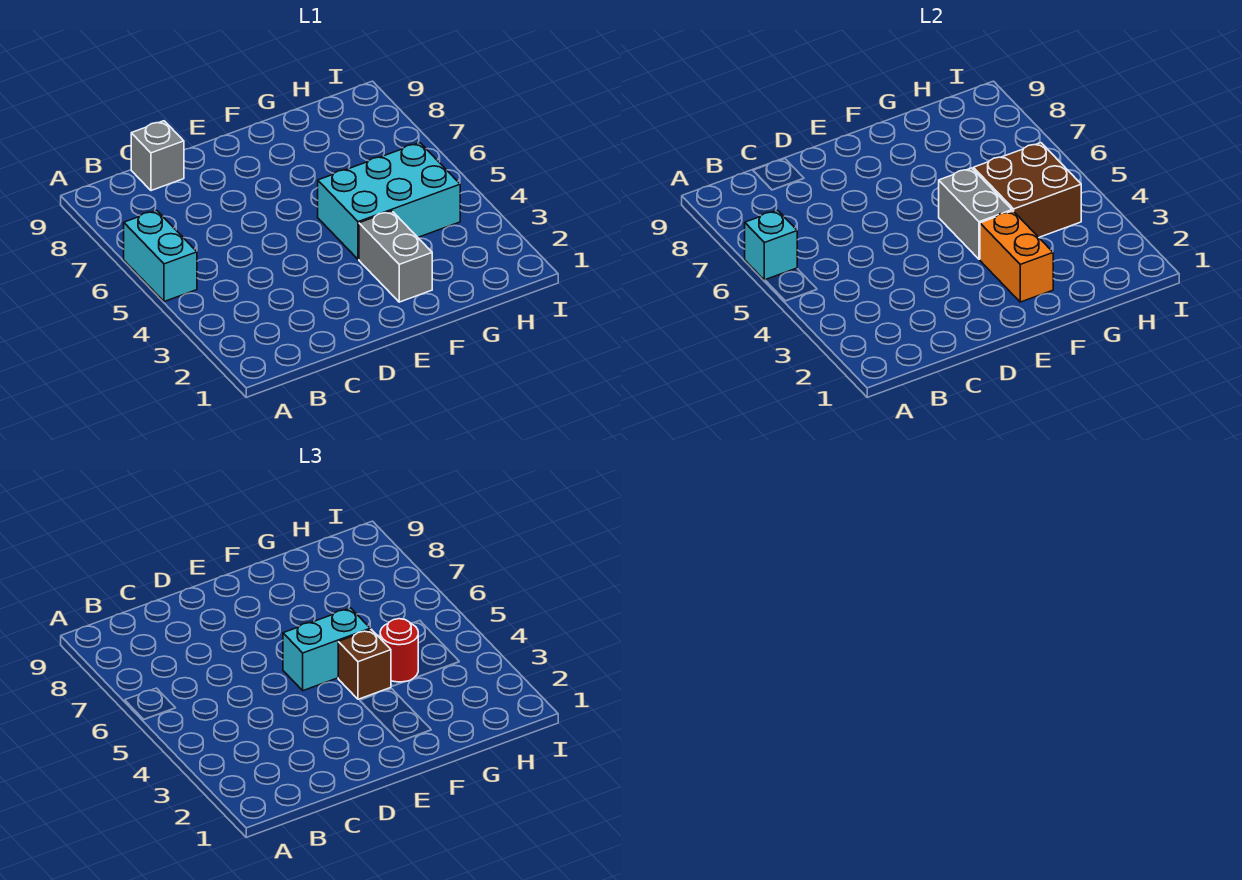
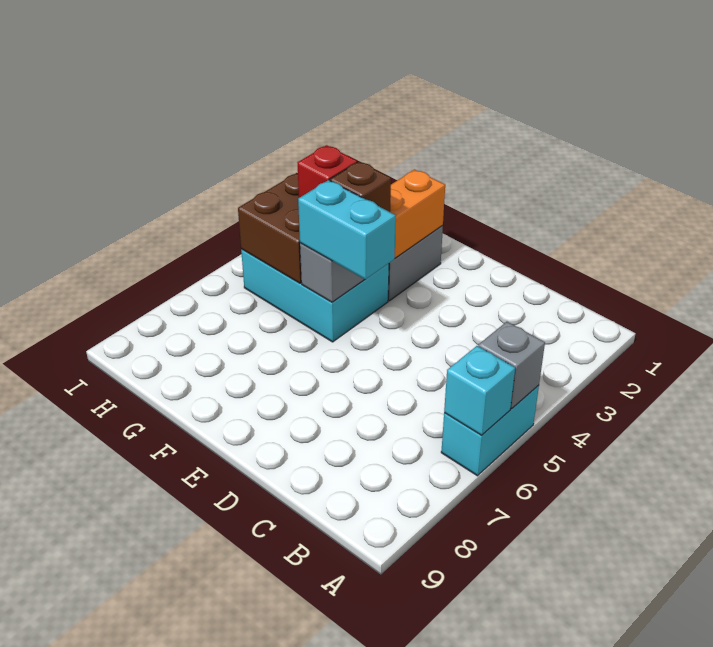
grey brick C9 level 1 -> grey brick A5 level 2
red round brick G4 level 3 -> red brick G4 level 3

